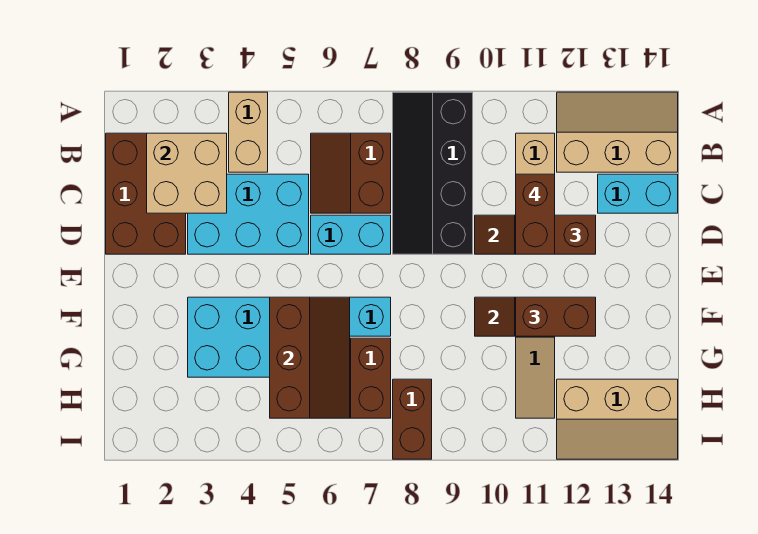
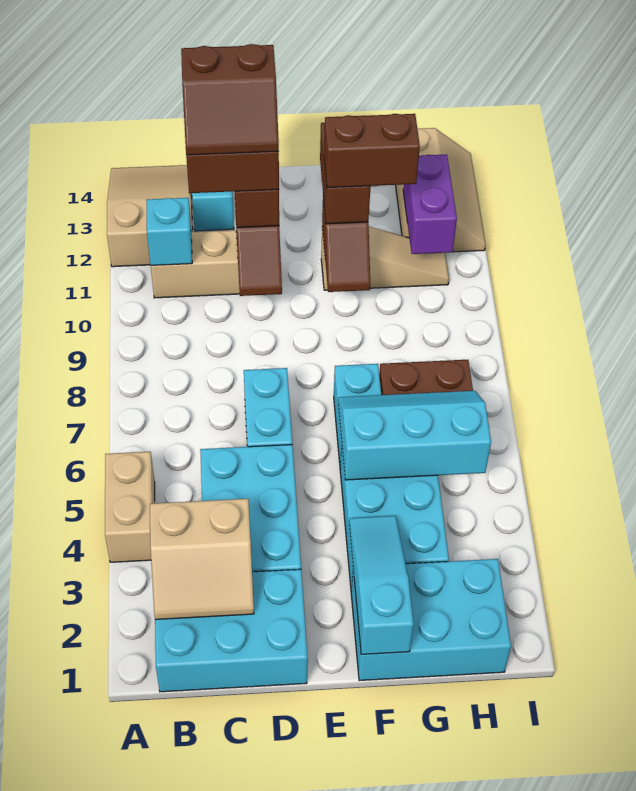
tan brick A4:B4 level 1 -> tan brick A4:A5 level 1
black slope A8:D9 level 1 top 9 -> none
tan slope A12:B14 level 1 top B -> tan slope A12:B14 level 1 top 12
brown brick B1:D2 level 1 -> cyan brick B1:D2 level 1
tan brick B2:C3 level 2 -> tan slope B2:C3 level 2 top 3
brown slope B6:C7 level 1 top 7 -> brown slope C11:D12 level 5 top 12
none -> cyan brick B11 level 2
none -> cyan brick F1:H2 level 1
none -> cyan slope F1:F3 level 2 top 1
brown slope F5:H6 level 2 top 5 -> cyan slope F5:H6 level 2 top 5
brown brick H8:I8 level 1 -> brown brick F11:G11 level 4
none -> purple brick H11:H12 level 2

